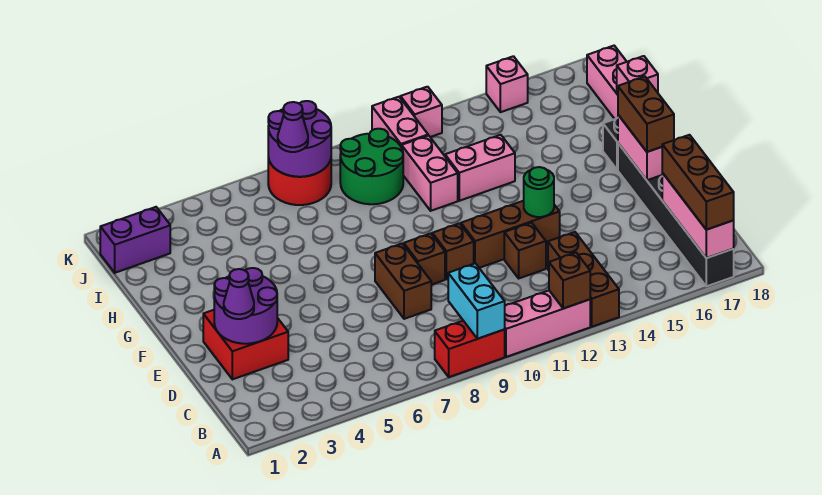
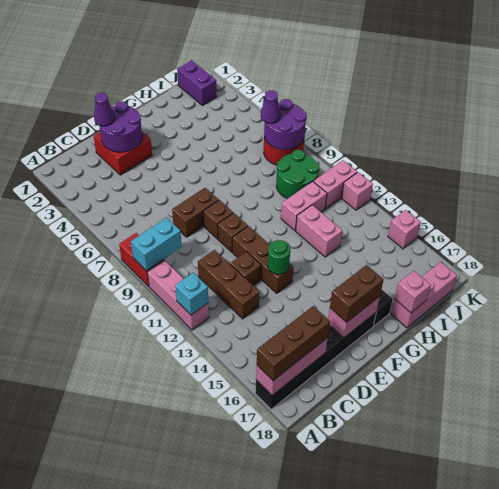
brown brick A12 level 2 -> cyan brick A12 level 2
brown brick A13:C13 level 1 -> brown brick C11:C13 level 1

